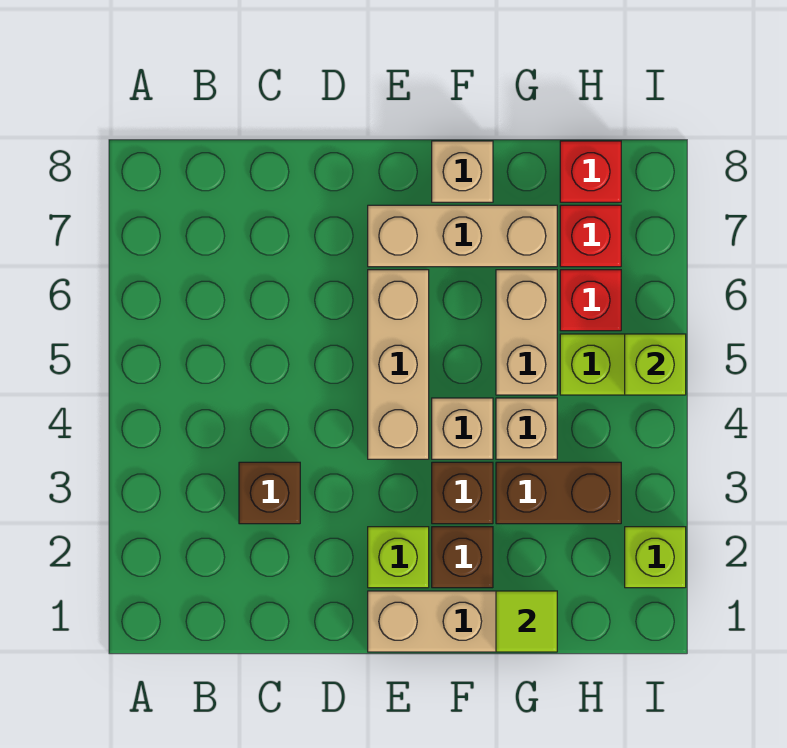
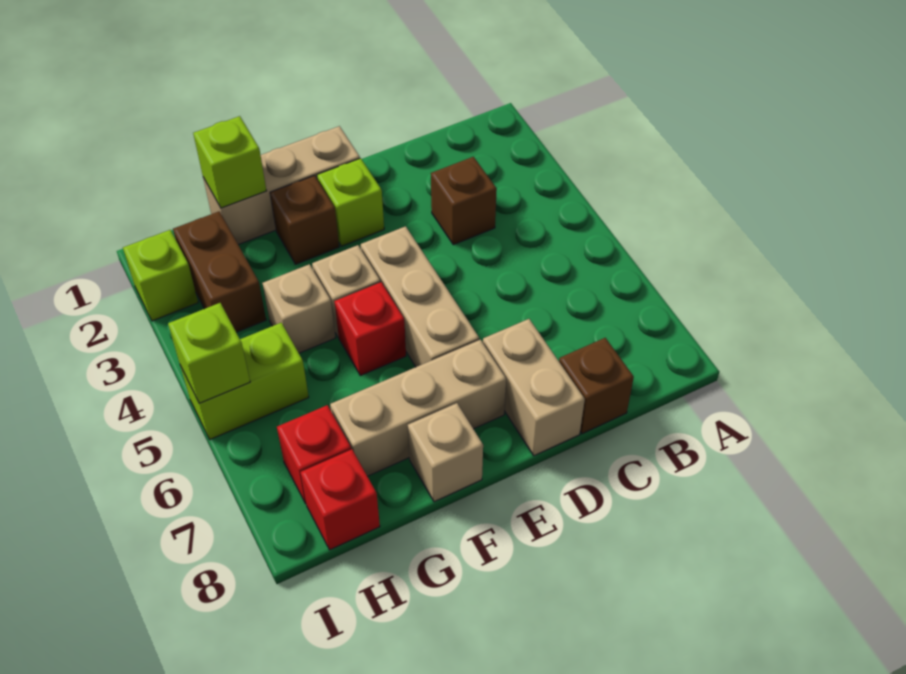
brown brick F3 level 1 -> brown brick C8 level 1
lime tile G1 level 2 -> lime brick G1 level 2
brown brick G3:H3 level 1 -> brown brick H2:H3 level 1
tan brick G5:G6 level 1 -> tan brick D7:D8 level 1
red brick H6 level 1 -> red brick F5 level 1

